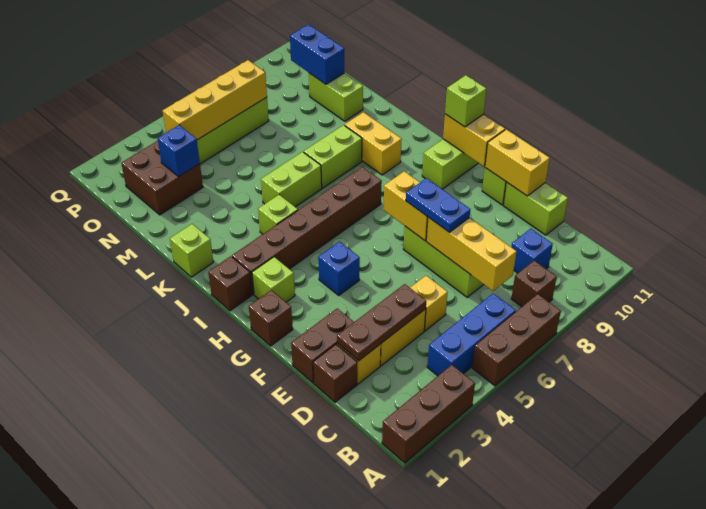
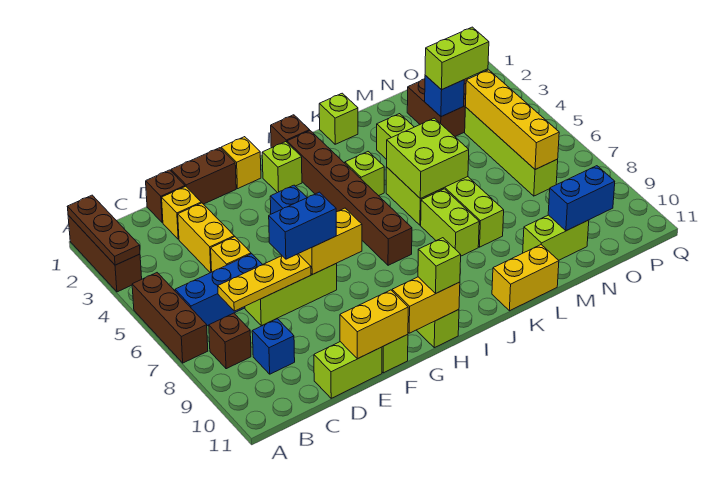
blue brick B4:B6 level 1 -> blue brick B6:D6 level 1
yellow brick C7:E7 level 2 -> yellow plate C7:E7 level 2
brown plate D2:D4 level 2 -> brown plate A1:A3 level 2
brown brick E1:E2 level 1 -> brown brick E1:F1 level 1
blue plate E7:F7 level 3 -> blue brick E7:F7 level 3
brown brick G1 level 1 -> yellow brick G1 level 1
yellow brick J9:K9 level 1 -> yellow brick K11:L11 level 1
none -> lime brick K5:L6 level 2
none -> lime brick L3:L8 level 1
none -> lime brick N3:O3 level 3

